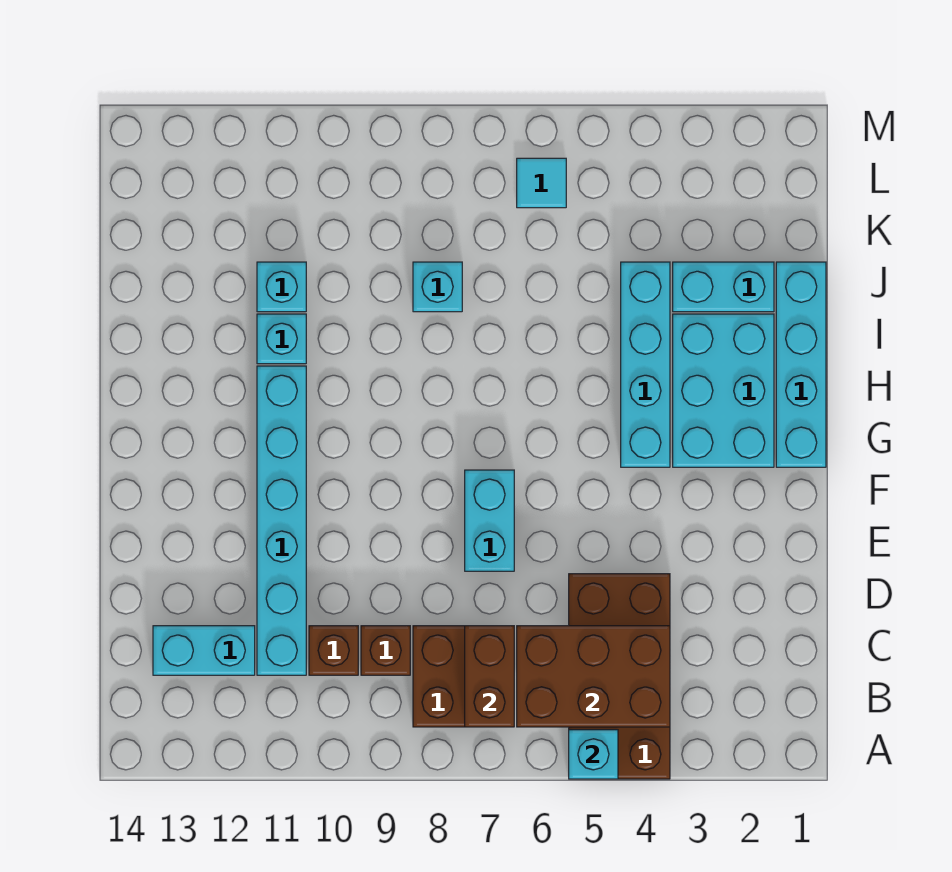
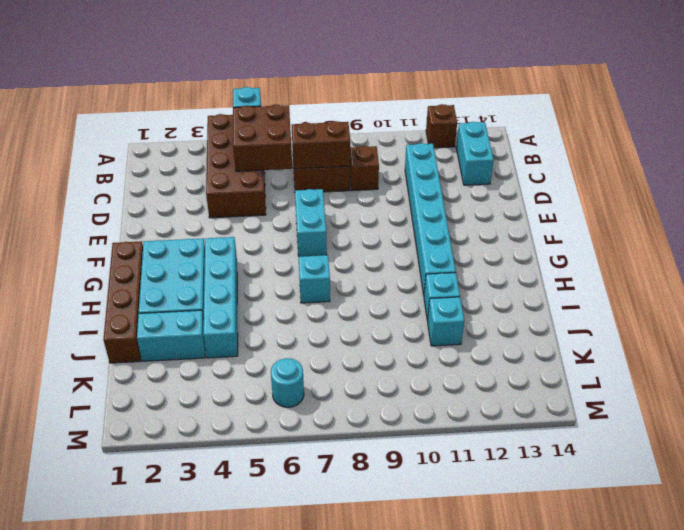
brown brick B4:C6 level 2 -> brown brick B5:C6 level 2
brown brick B7:C7 level 2 -> brown brick C7:C8 level 2
brown brick C10 level 1 -> brown brick A12 level 1
cyan brick C12:C13 level 1 -> cyan brick B13:C13 level 1
cyan brick G1:J1 level 1 -> brown brick G1:J1 level 1
cyan brick J8 level 1 -> cyan brick H7 level 1
cyan tile L6 level 1 -> cyan round brick L6 level 1

